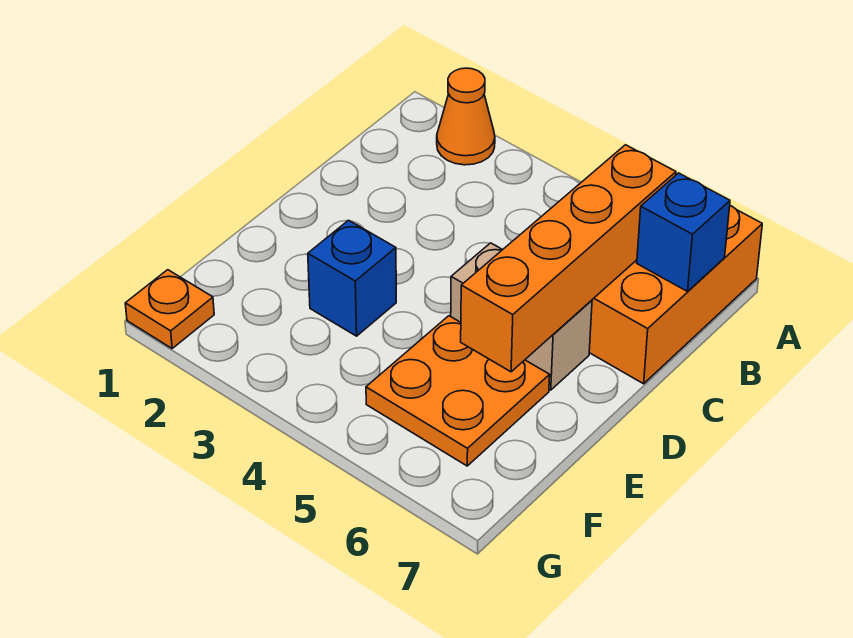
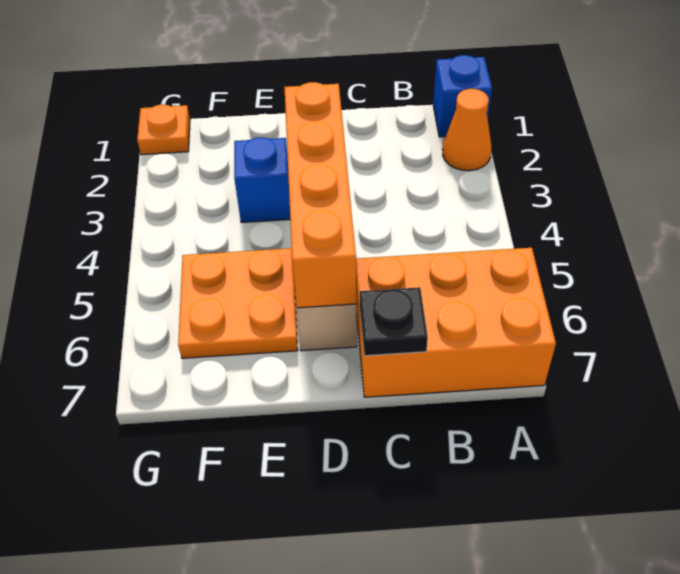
orange brick B6:E6 level 2 -> orange brick D3:D6 level 2
blue brick B7 level 2 -> blue brick A1 level 1
none -> black plate C7 level 2

